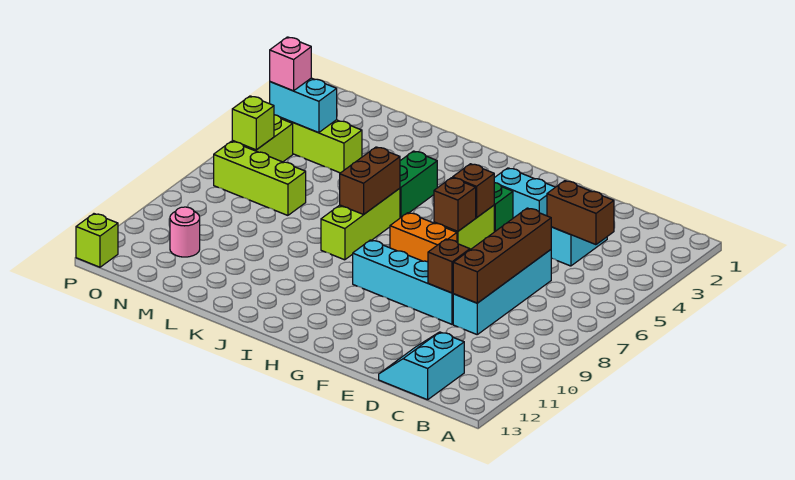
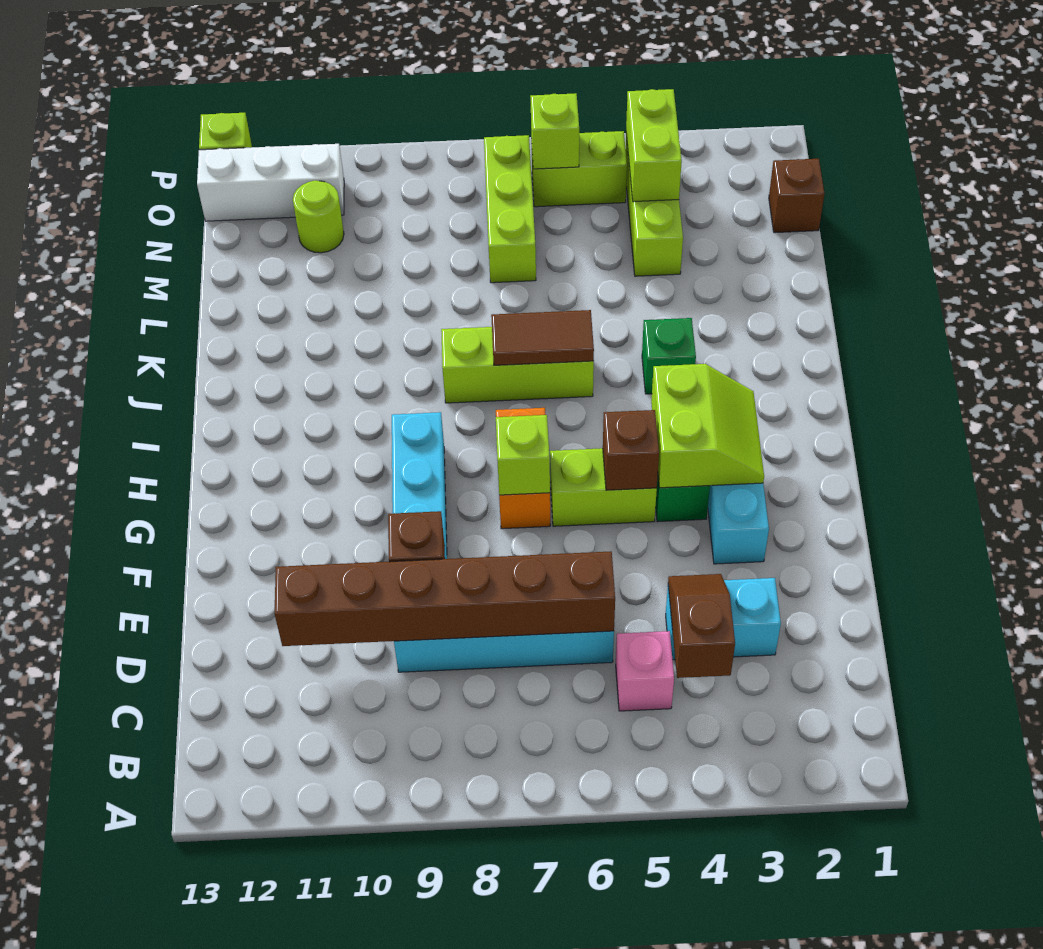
brown brick C4:D4 level 2 -> brown slope C4:D4 level 2 top C
cyan slope C12:D13 level 1 top C -> none
brown brick D6:D9 level 2 -> brown brick D6:D11 level 2
none -> lime slope G3:H4 level 2 top 4
brown brick G6 level 2 -> brown brick N1 level 1
none -> lime brick G7 level 2
green brick J4:J5 level 1 -> green brick J4 level 1
brown brick J6:J7 level 2 -> brown tile J6:J7 level 2
cyan brick N4:O4 level 2 -> lime brick N4:O4 level 2
pink round brick N11 level 1 -> lime round brick N11 level 1
pink brick O4 level 3 -> pink brick C5 level 1
none -> white brick O11:O13 level 1

